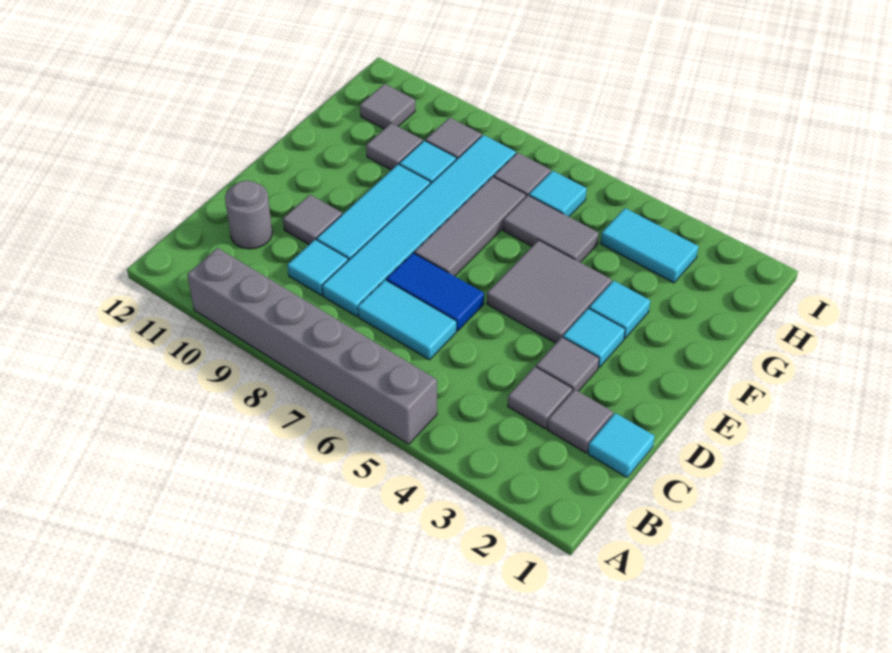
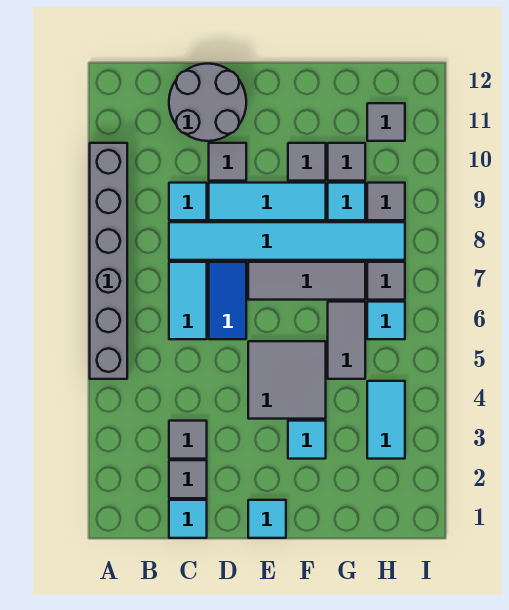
grey round brick C11 level 1 -> grey round brick C11:D12 level 1
grey tile D3 level 1 -> grey tile F10 level 1
cyan tile E3 level 1 -> cyan tile E1 level 1

